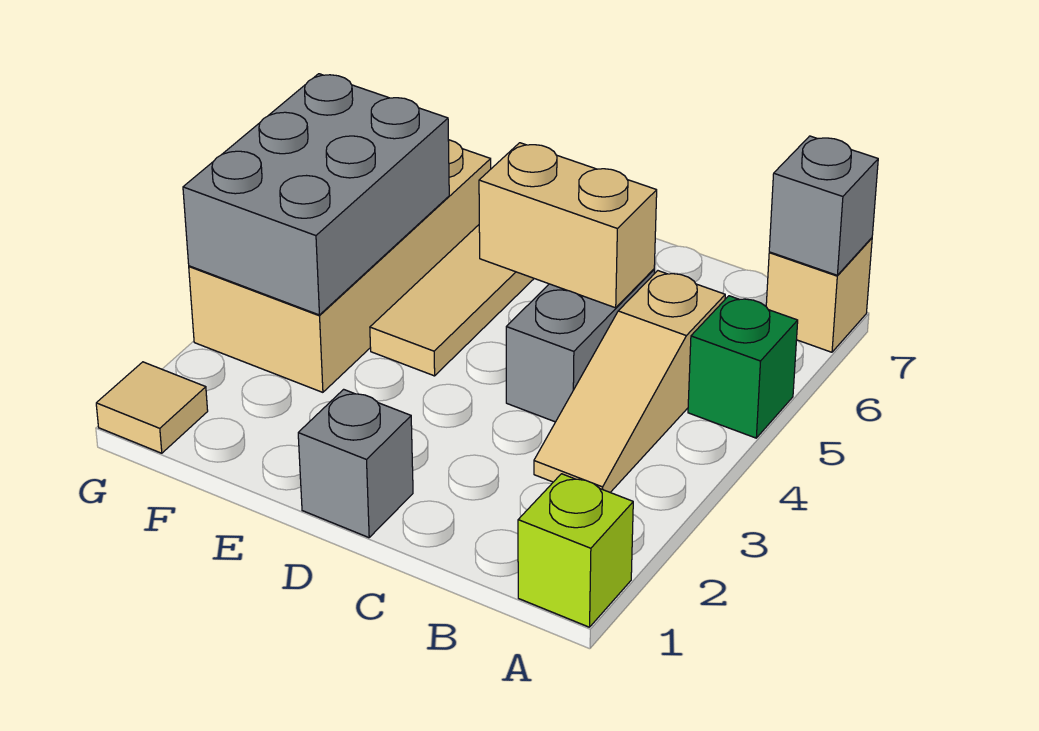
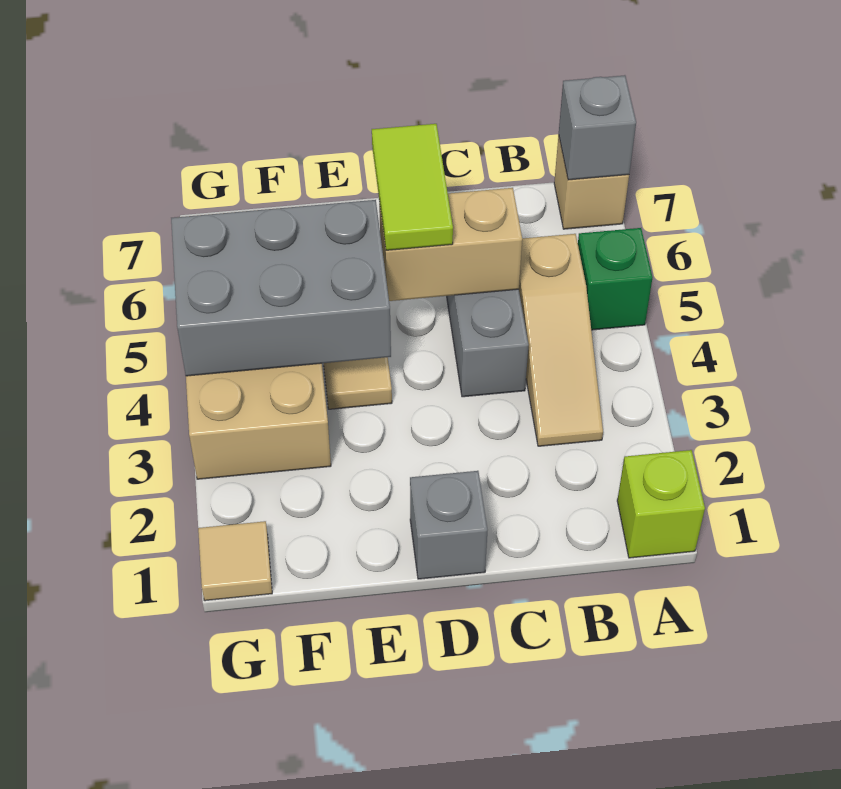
none -> lime tile D5:D6 level 3
grey brick F3:G5 level 2 -> grey brick E4:G5 level 2

